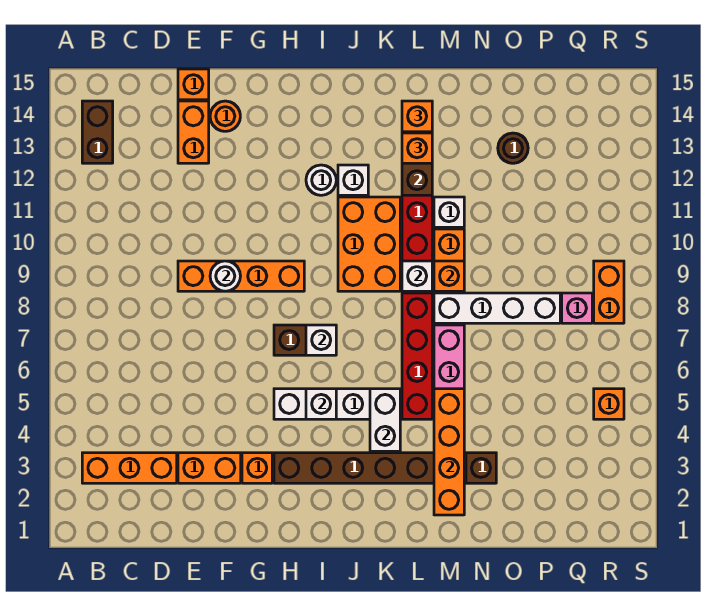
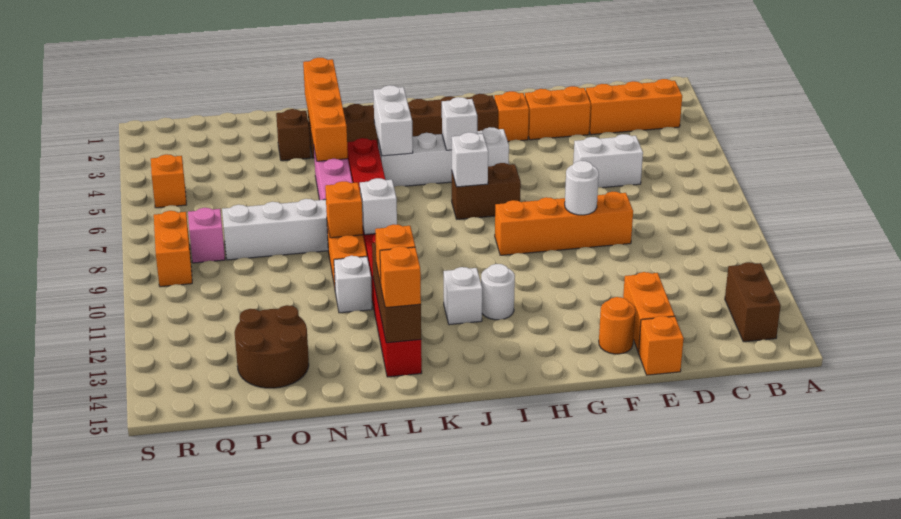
none -> white brick D6:E6 level 1
orange brick J9:K11 level 1 -> none
brown round brick O13 level 1 -> brown round brick O13:P14 level 1

